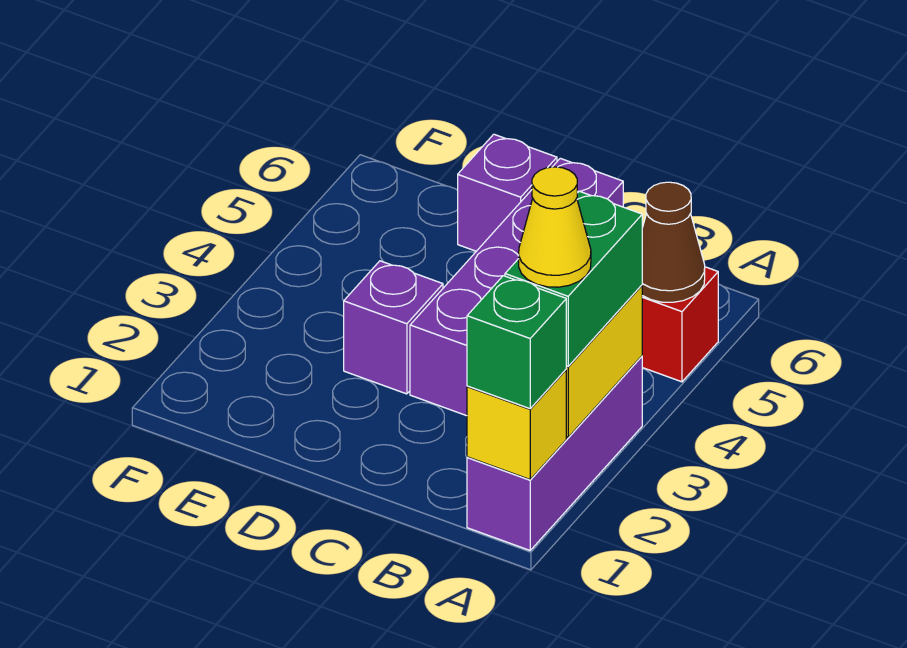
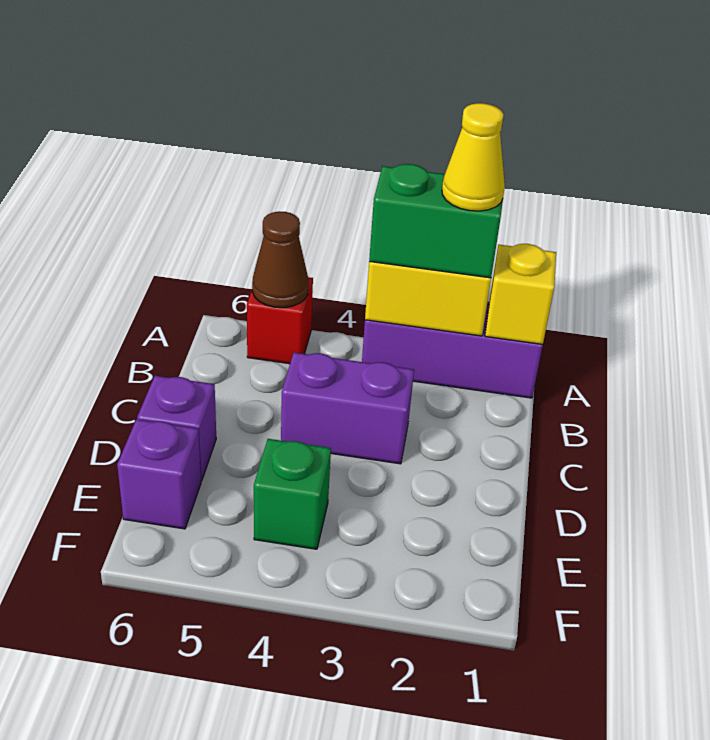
green brick A1 level 3 -> green brick E4 level 1
purple brick C3:C6 level 1 -> purple brick C3:C4 level 1
purple brick D3 level 1 -> purple brick E6 level 1

